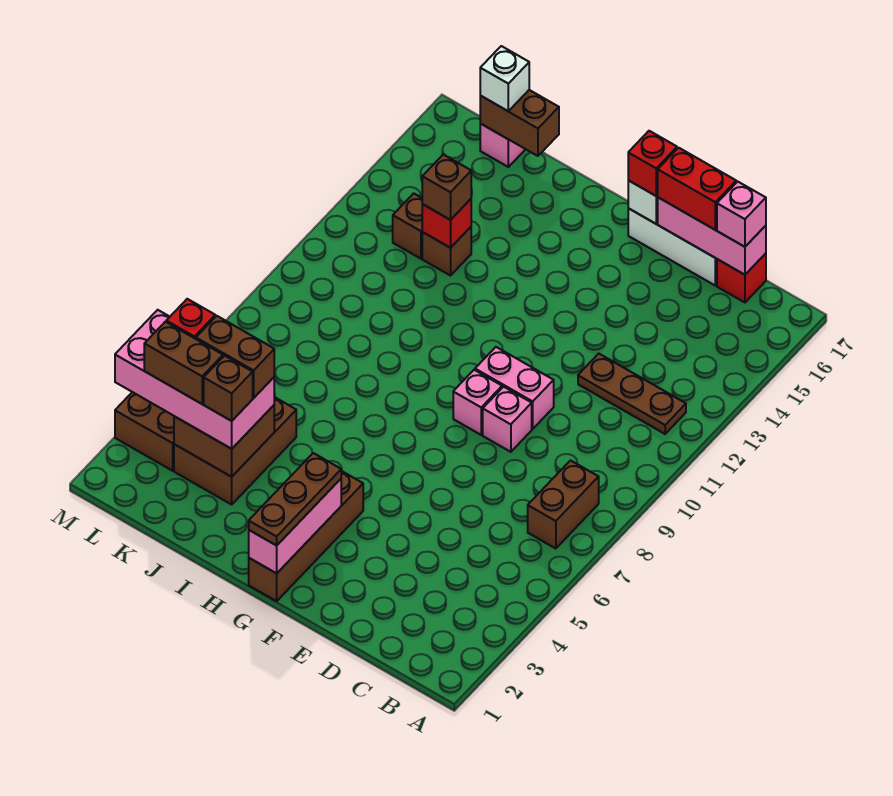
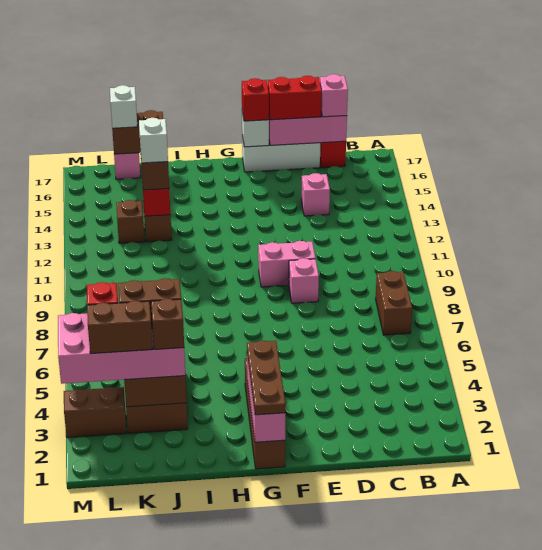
brown plate B12:D12 level 1 -> none
pink brick F9 level 1 -> pink brick D14 level 1
none -> white brick J13 level 4

